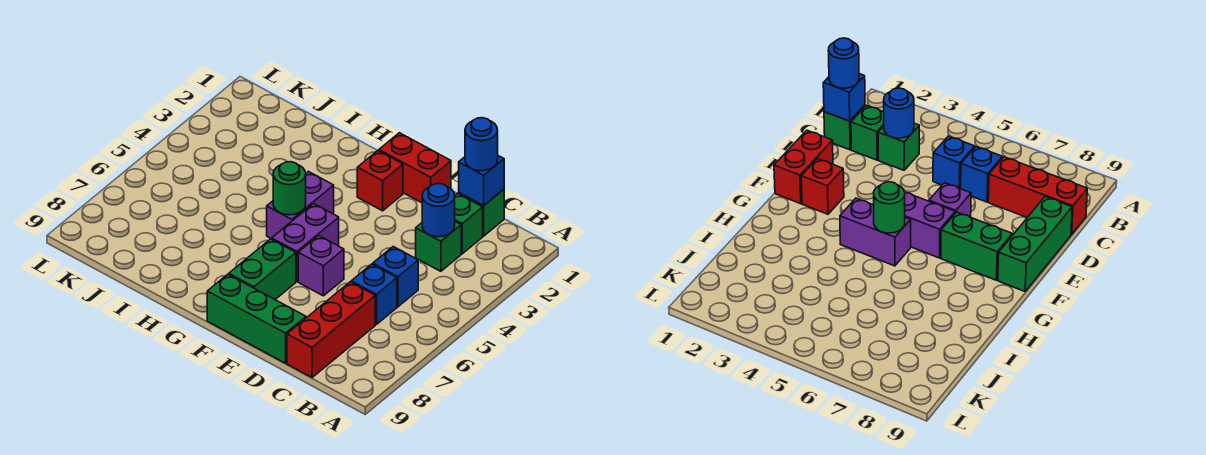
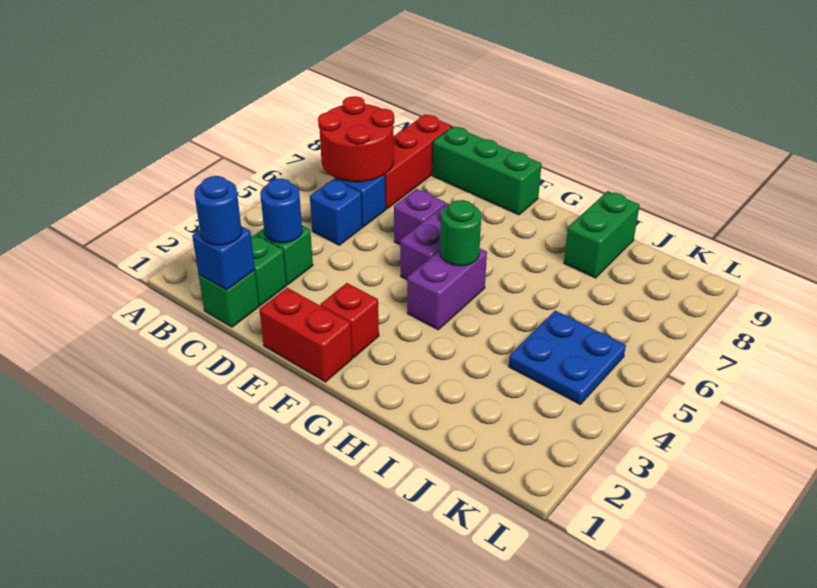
none -> red round brick B6:C7 level 2
green brick F7:F8 level 1 -> green brick I8:I9 level 1
none -> blue plate J4:K5 level 1

